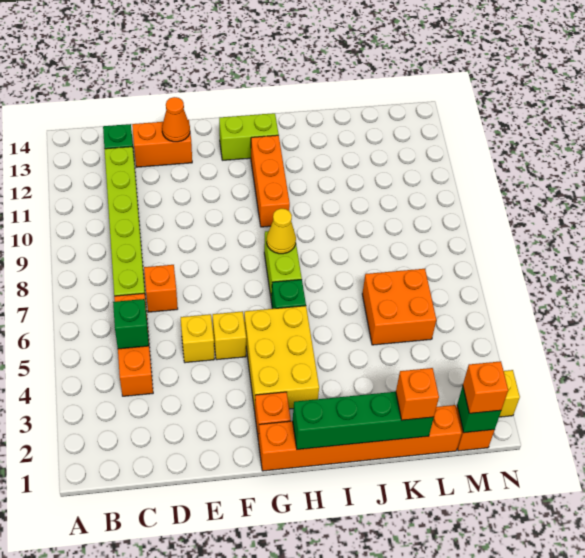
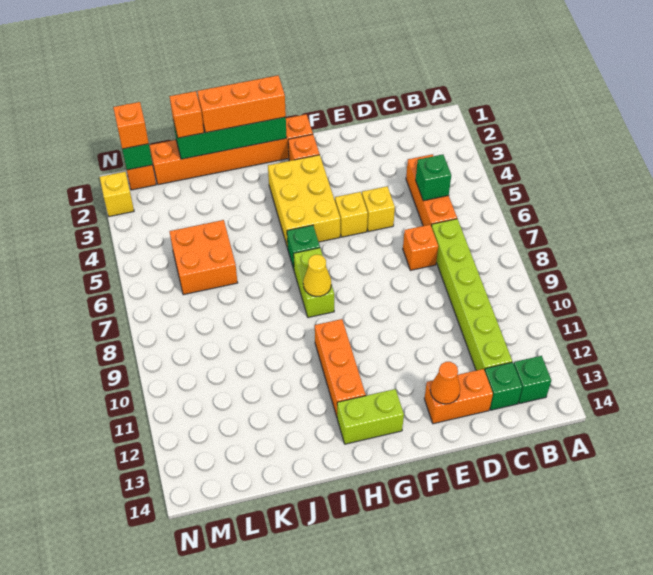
none -> green brick B13 level 1
none -> orange brick H1:J1 level 3

